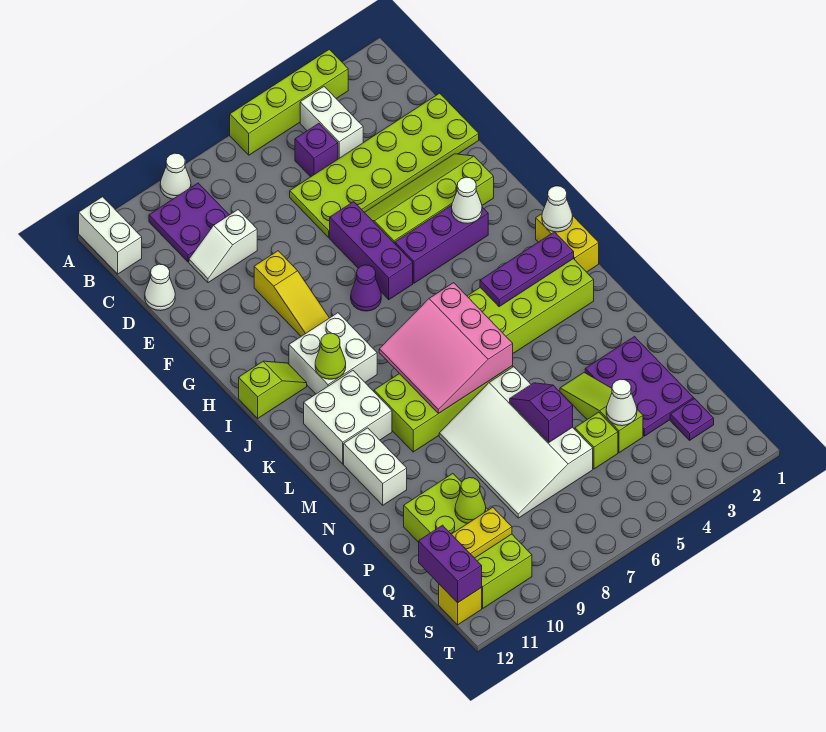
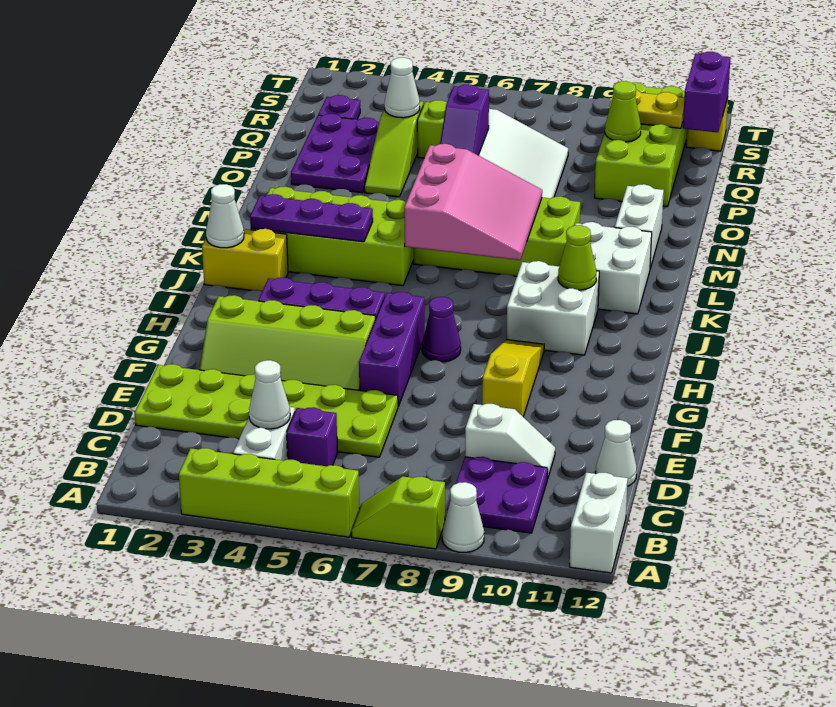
white cone H3 level 2 -> white cone C4 level 2
lime slope I11:I12 level 1 top 12 -> lime slope A7:A8 level 1 top 8
yellow brick J1:K1 level 1 -> yellow brick J1:J2 level 1

